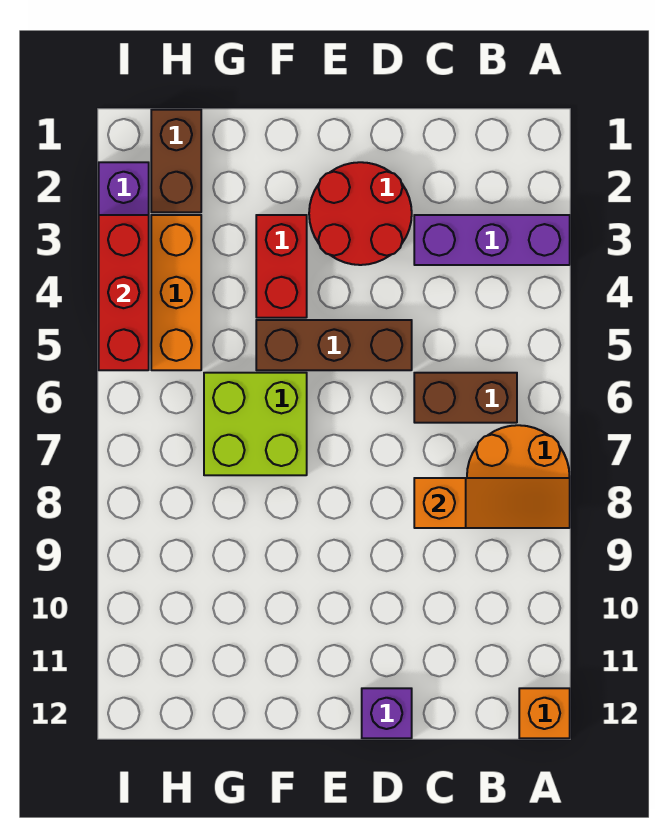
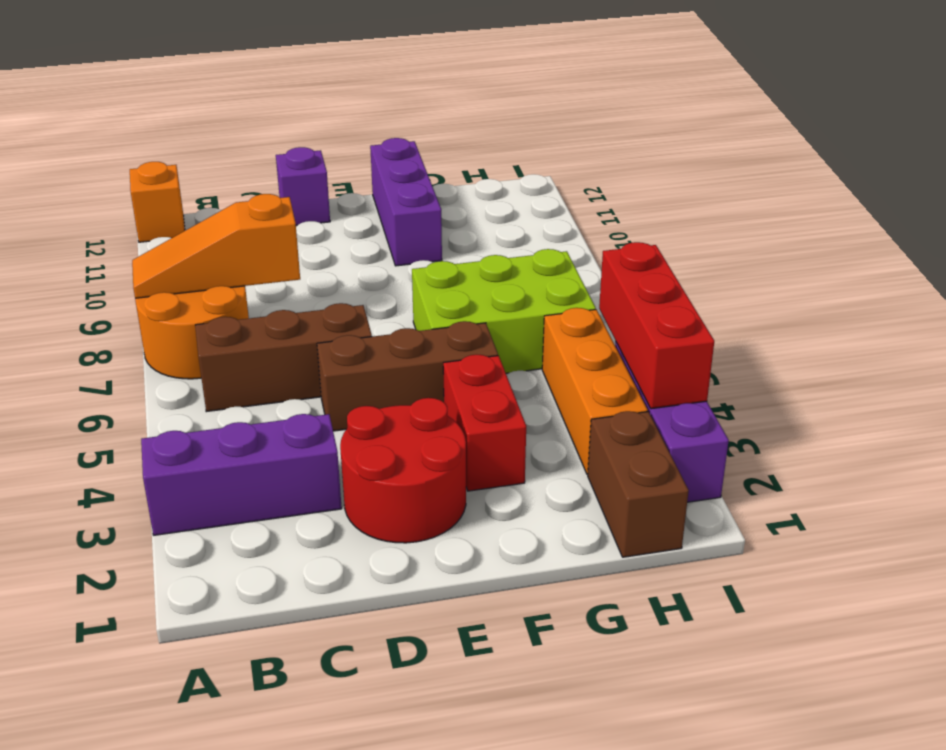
brown brick B6:C6 level 1 -> brown brick B6:D6 level 1
lime brick F6:G7 level 1 -> lime brick F6:H7 level 1
none -> purple brick F10:F12 level 1

